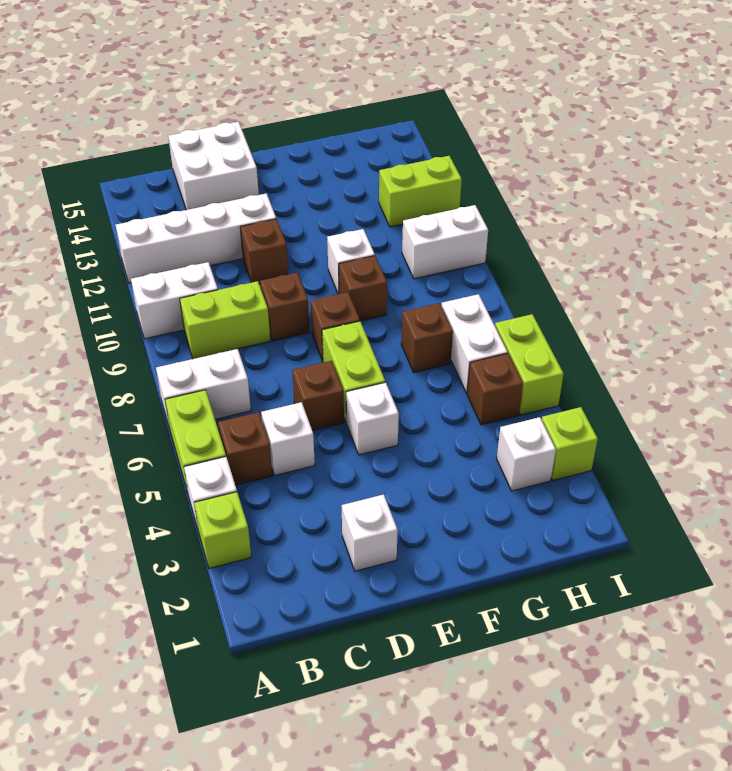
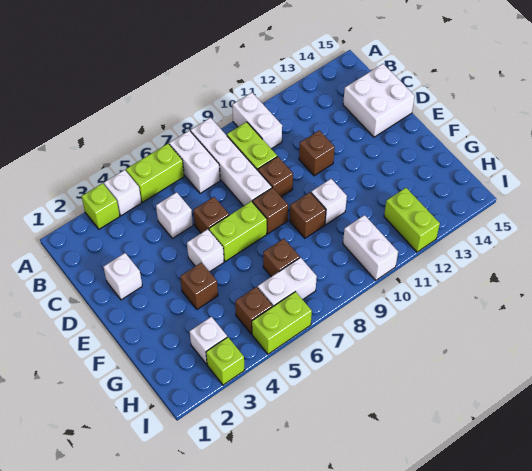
white brick A12:D12 level 1 -> white brick A8:D8 level 1
brown brick B5 level 1 -> brown brick F4 level 1

